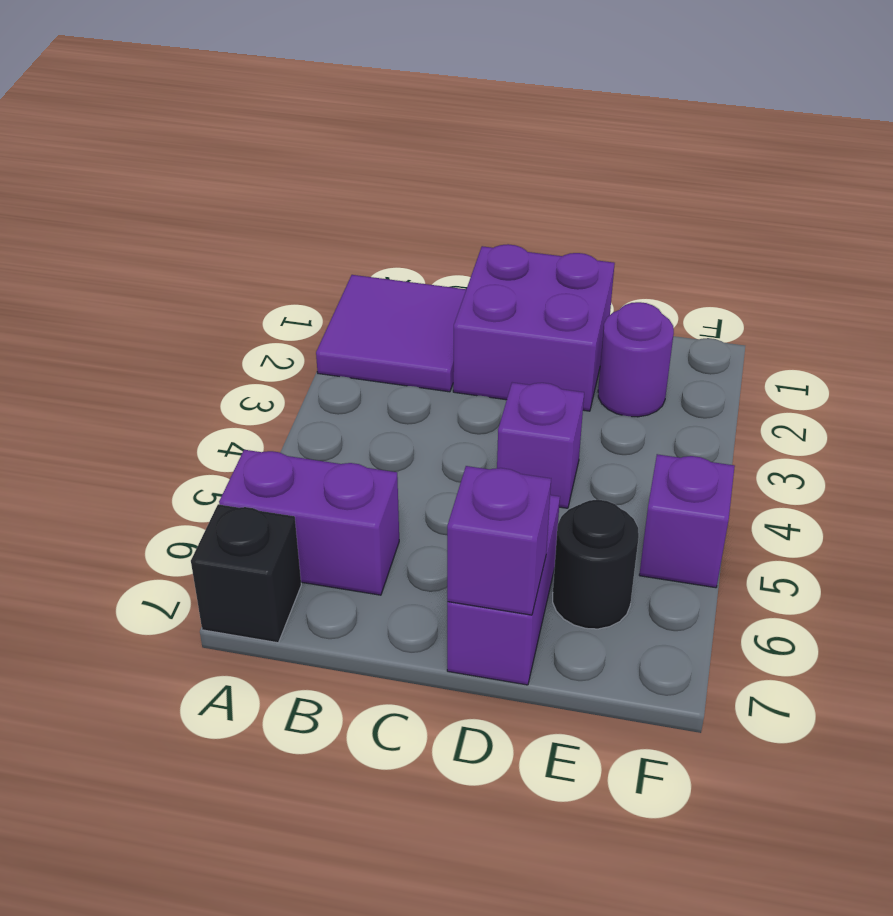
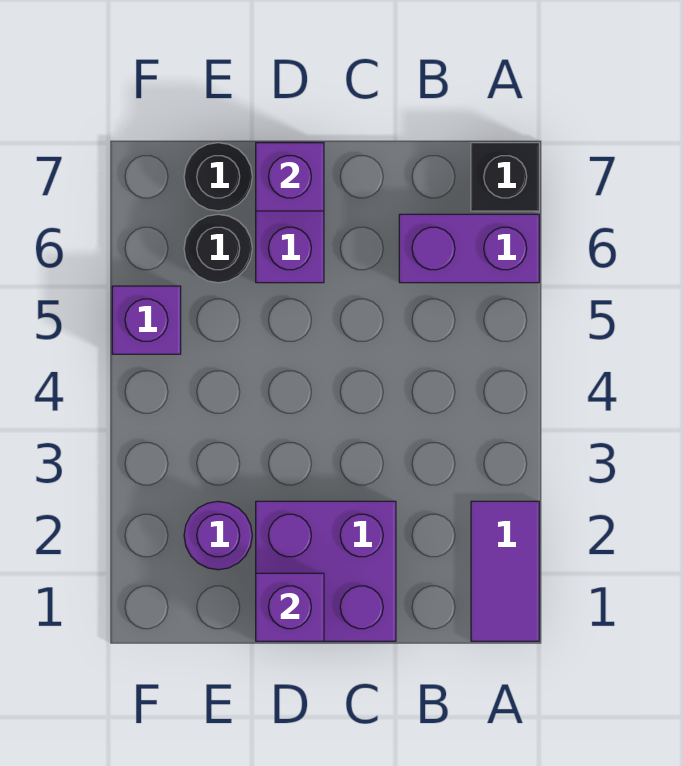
purple tile A1:B2 level 1 -> purple tile A1:A2 level 1
purple brick D4 level 1 -> purple brick D1 level 2
none -> black round brick E7 level 1

